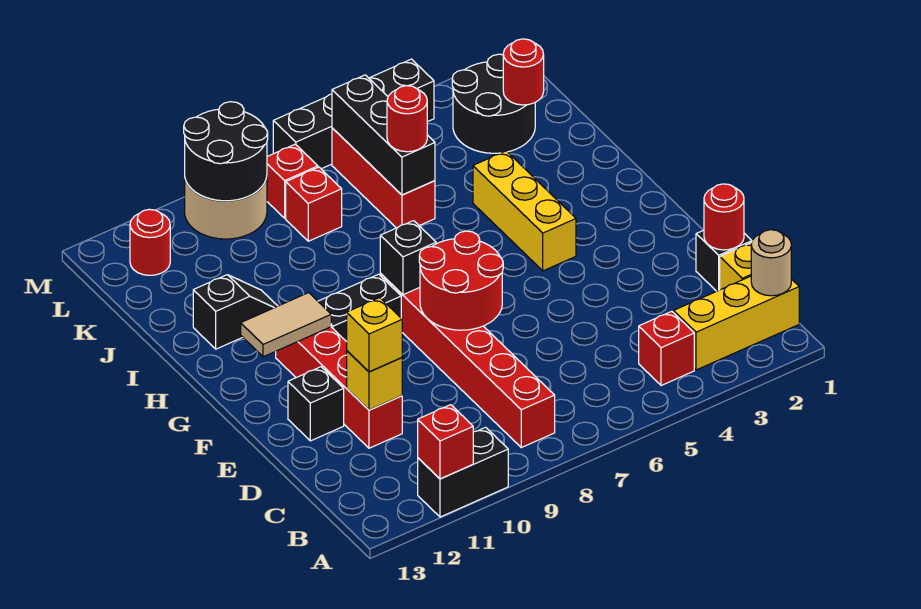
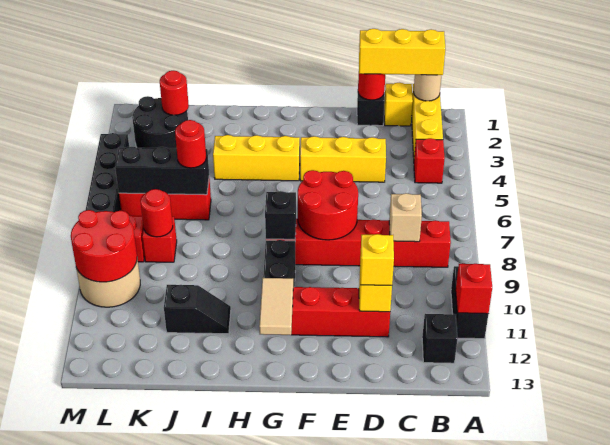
none -> yellow brick B1:D1 level 3
none -> tan brick C8 level 2
none -> yellow brick D4:F4 level 1
black brick E12 level 1 -> black brick B12 level 1
black slope I11:I12 level 1 top 12 -> black slope I11:J11 level 1 top J
black round brick L9:M10 level 2 -> red round brick L9:M10 level 2
red round brick L12 level 1 -> red round brick K8 level 2

